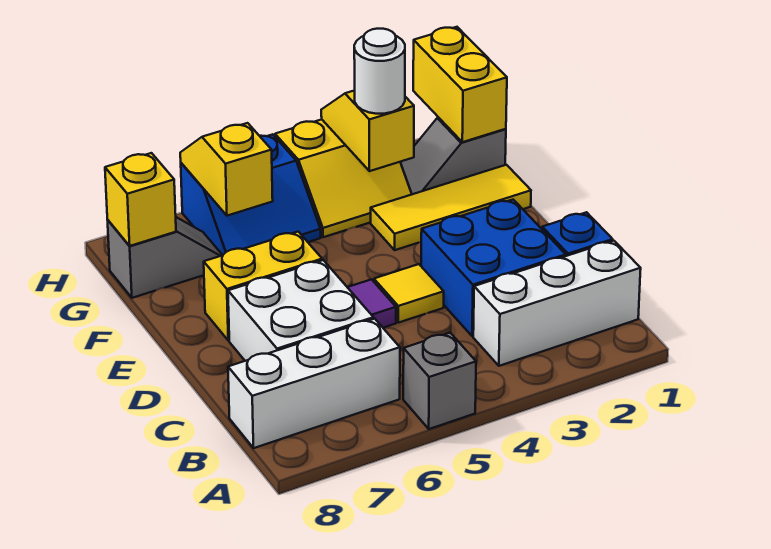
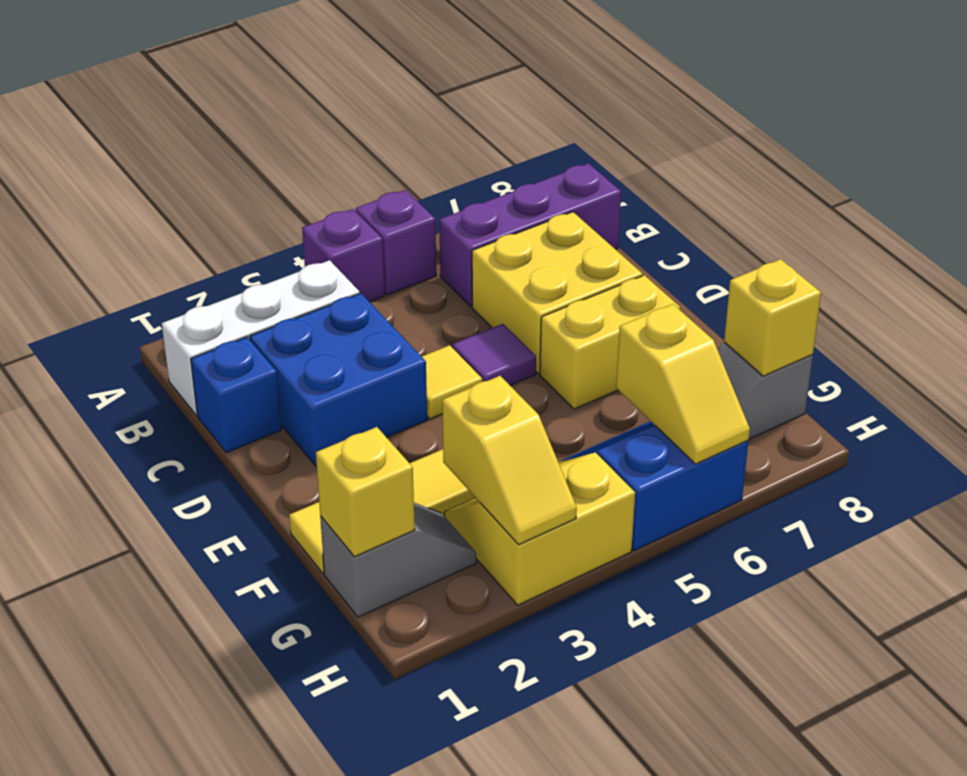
none -> purple brick A4 level 1
grey brick A5 level 1 -> purple brick A5 level 1
white brick B6:B8 level 1 -> purple brick B6:B8 level 1
white brick C6:D7 level 1 -> yellow brick C6:D7 level 1
yellow brick G1:H1 level 2 -> yellow brick G1 level 2
white round brick G3 level 3 -> none

